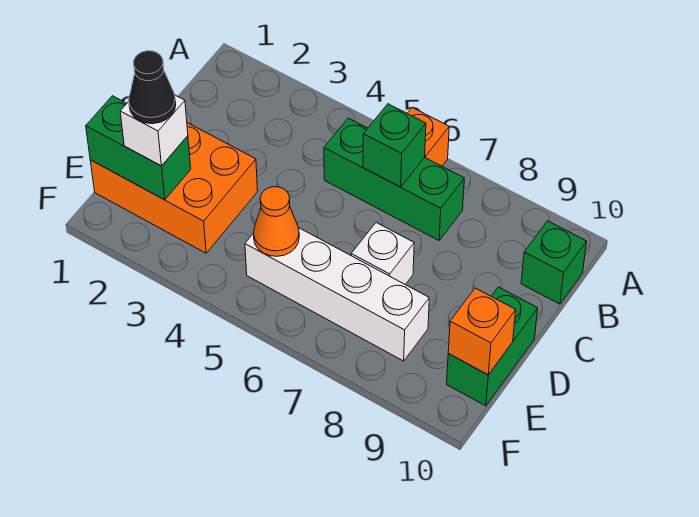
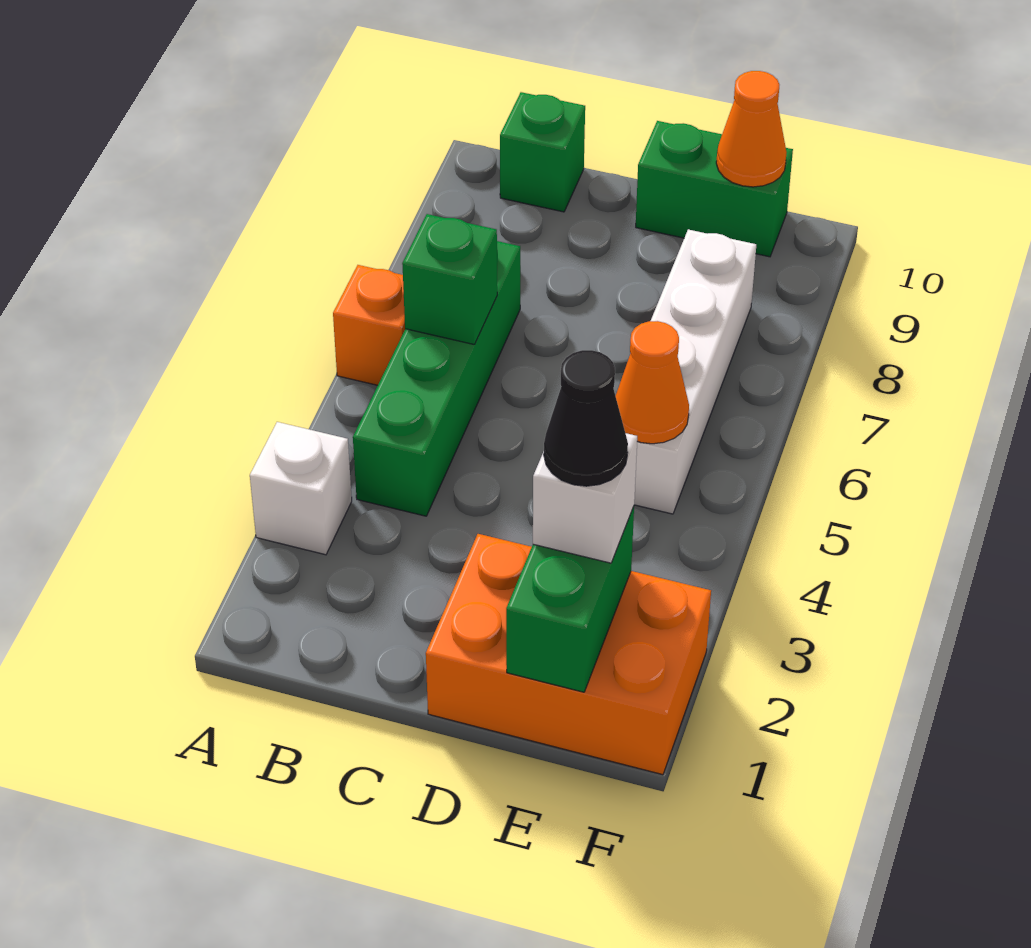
green brick B5:B7 level 1 -> green brick B4:B7 level 1
orange brick D1:E3 level 1 -> orange brick D1:F2 level 1
white brick D7 level 1 -> white brick A3 level 1
orange brick E10 level 2 -> orange cone E10 level 2

